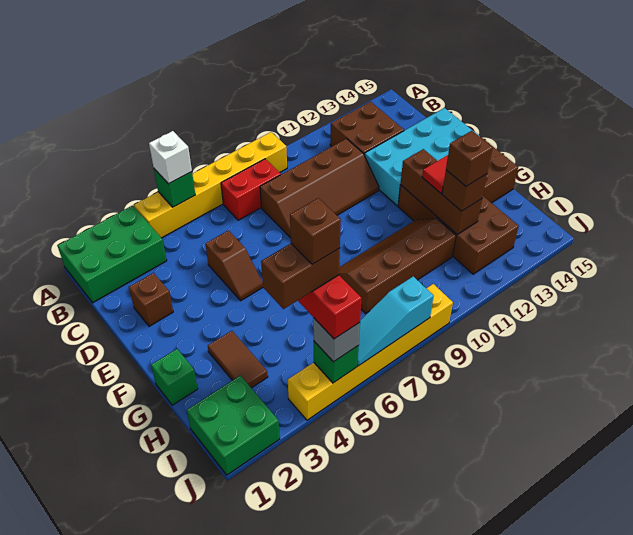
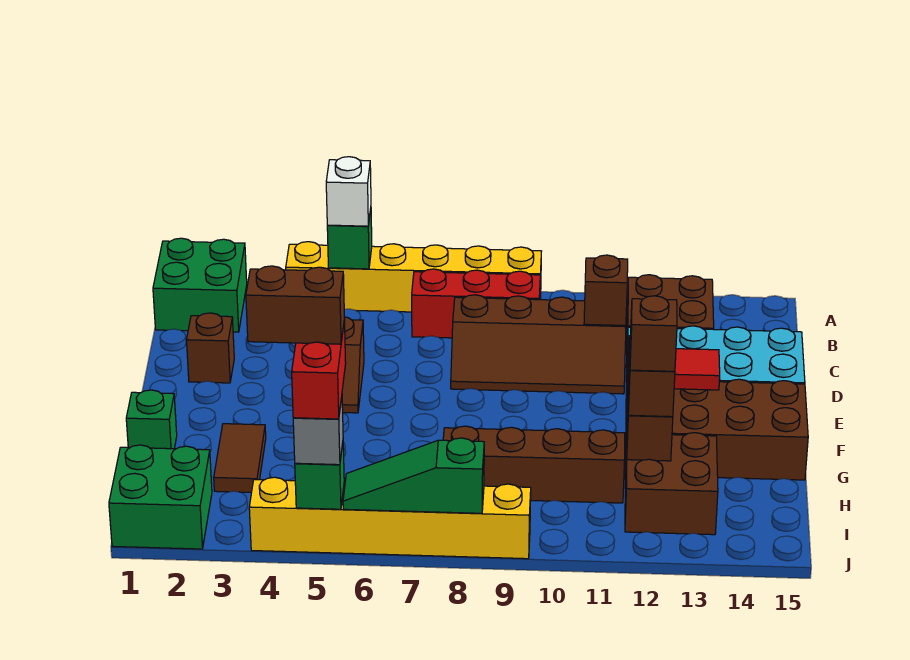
green brick A1:B3 level 1 -> green brick A1:B2 level 1
red brick B7:B8 level 1 -> red brick B7:B9 level 1
brown brick I5 level 6 -> brown brick C11 level 2
cyan slope J6:J8 level 2 top 8 -> green slope J6:J8 level 2 top 8

